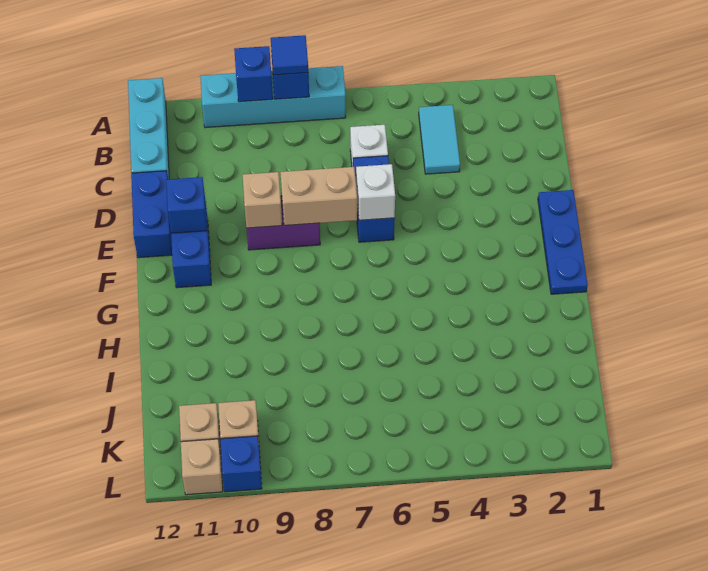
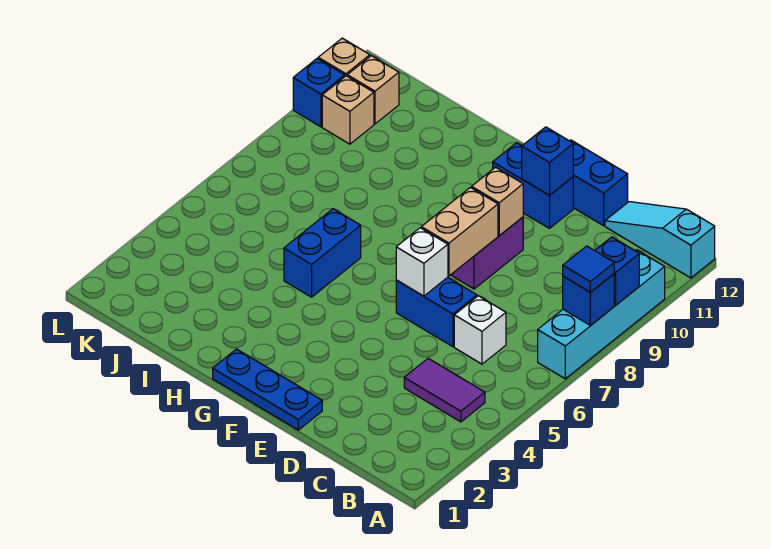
cyan brick A12:C12 level 1 -> cyan slope A12:C12 level 1 top A
cyan tile B4:C4 level 1 -> purple tile B4:C4 level 1
none -> blue brick H5:H6 level 1

